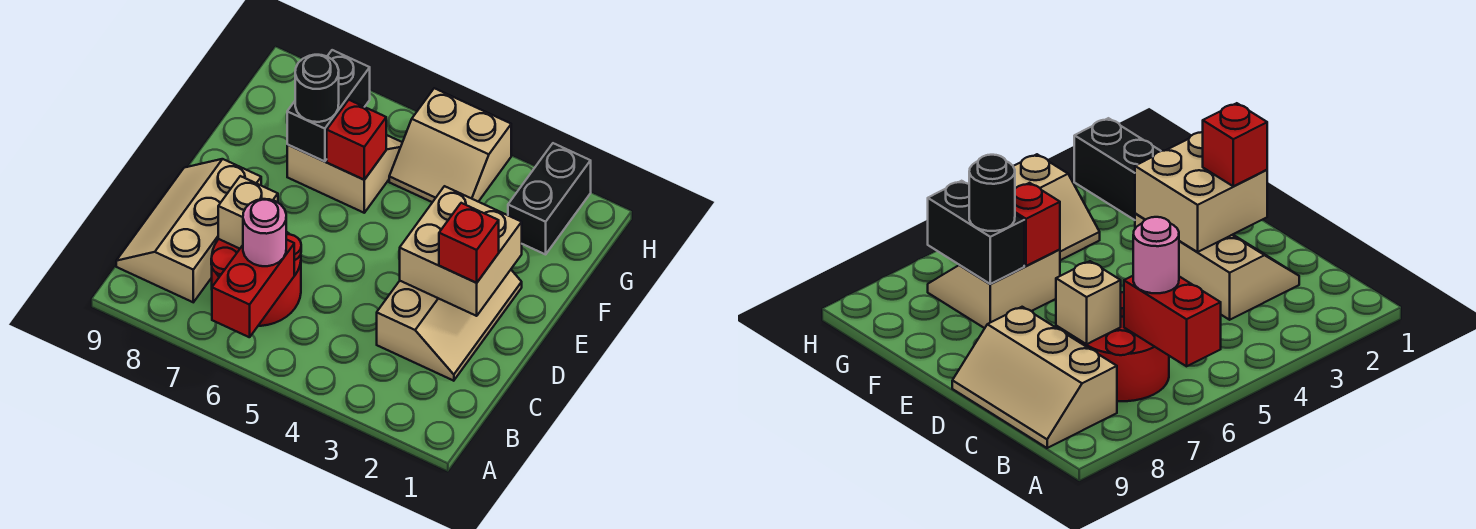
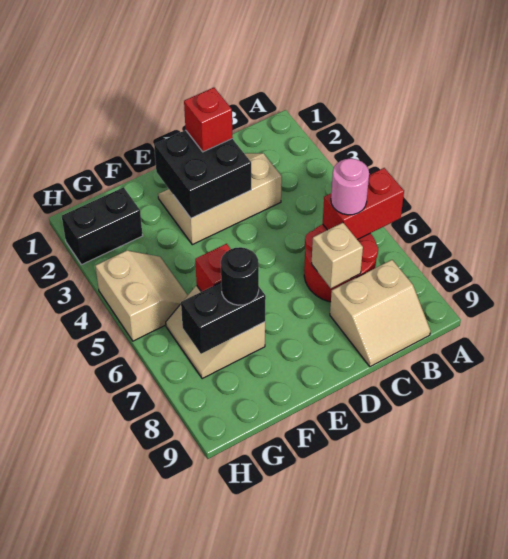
tan slope B8:D9 level 1 top 8 -> tan slope B8:C9 level 1 top 8
tan brick D2:E3 level 2 -> black brick D2:E3 level 2

